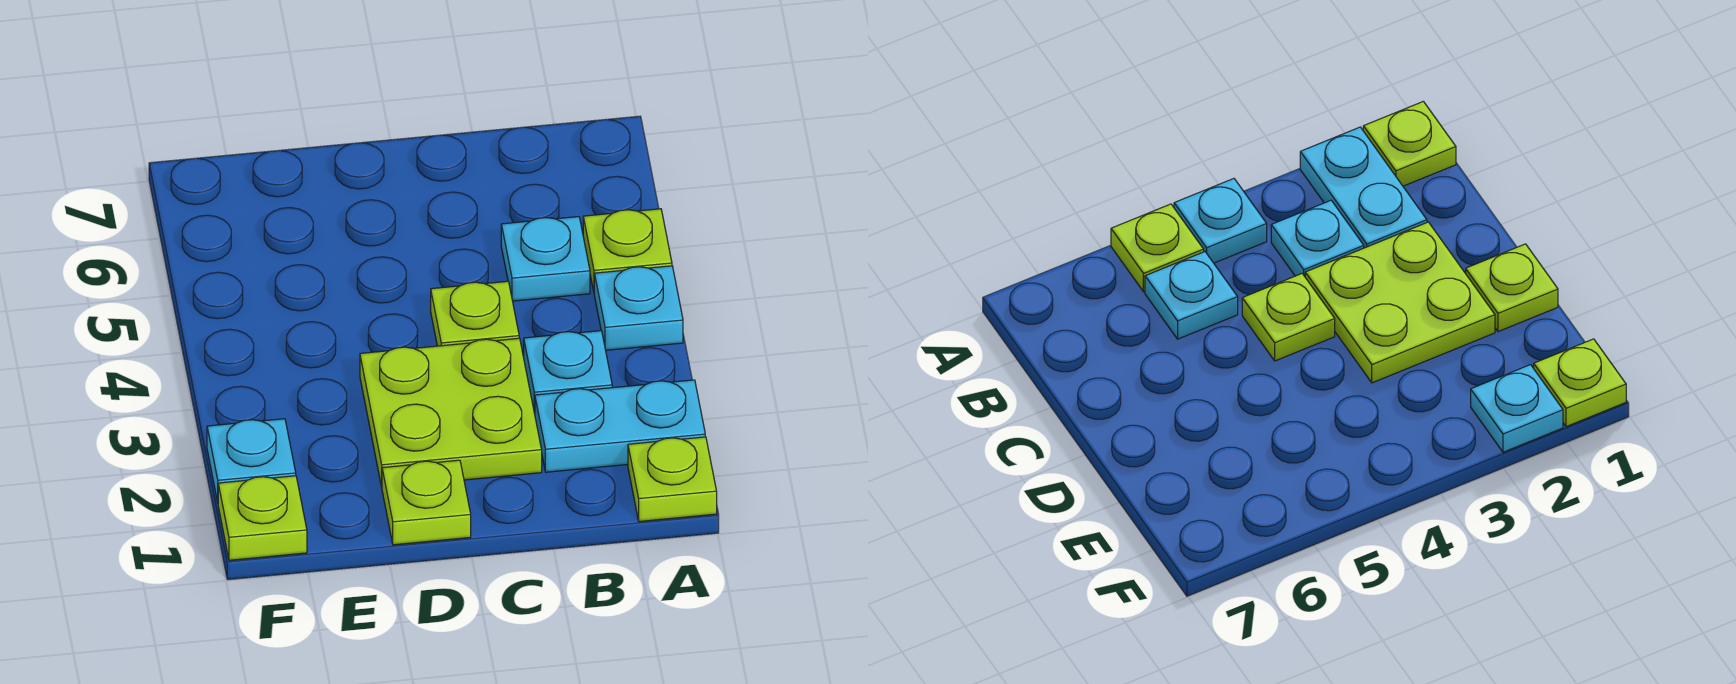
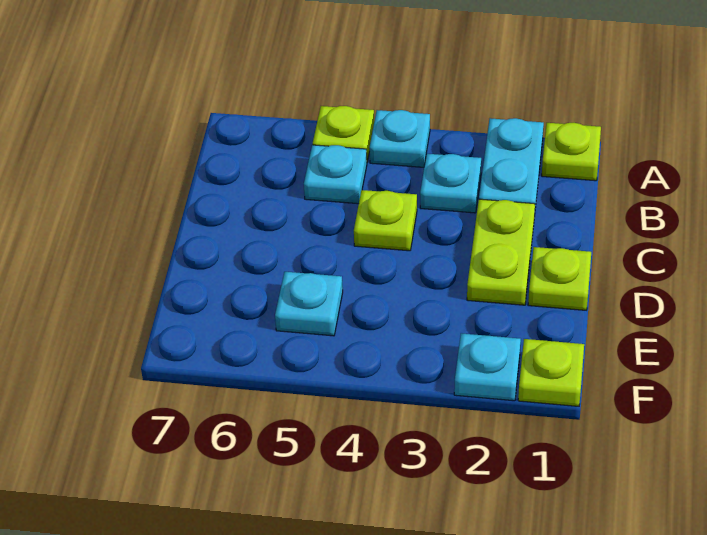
lime plate C2:D3 level 1 -> lime plate C2:D2 level 1
none -> cyan plate E5 level 1

